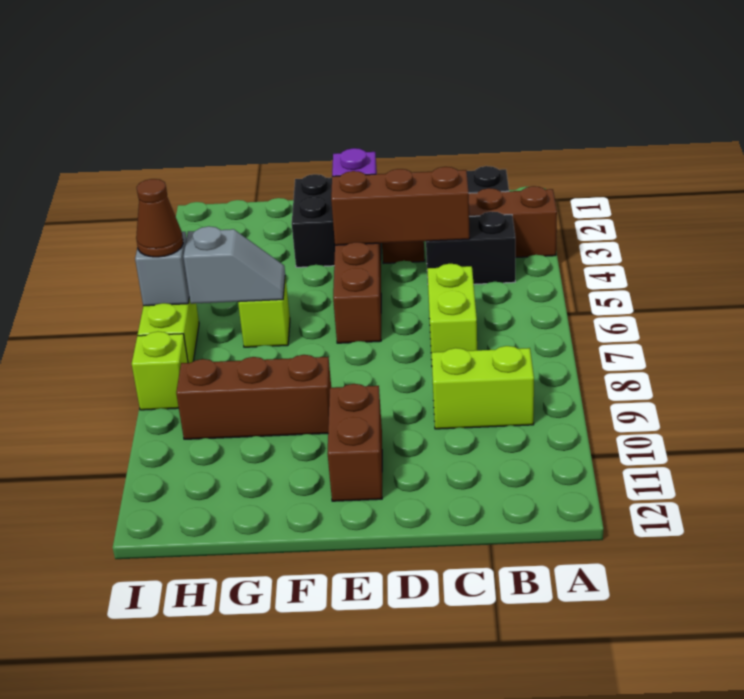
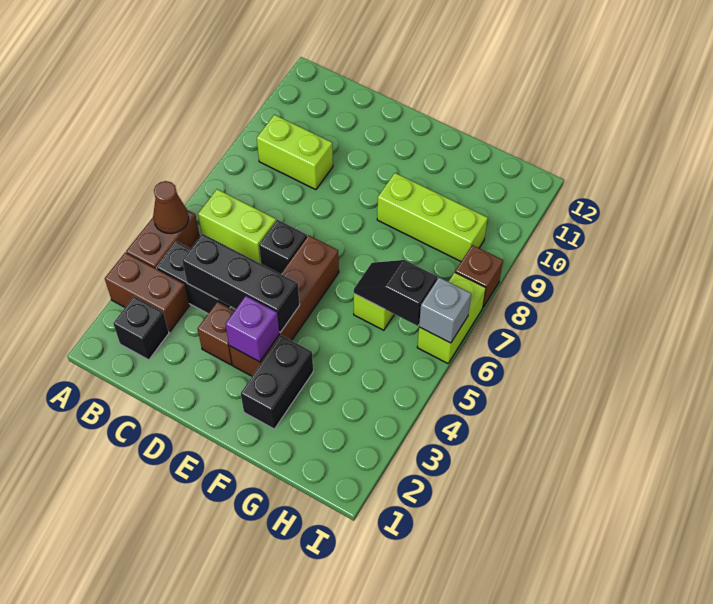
brown brick C4:E4 level 2 -> black brick C4:E4 level 2
lime brick C6:C7 level 1 -> lime brick B6:C6 level 1
none -> black brick D6 level 1
brown brick E10:E11 level 1 -> brown brick A4:A5 level 1
brown brick F9:H9 level 1 -> lime brick F9:H9 level 1
grey slope G6:H6 level 2 top H -> black slope G6:H6 level 2 top H
brown cone I6 level 3 -> brown cone A5 level 2
lime brick I8 level 1 -> brown brick I8 level 1

